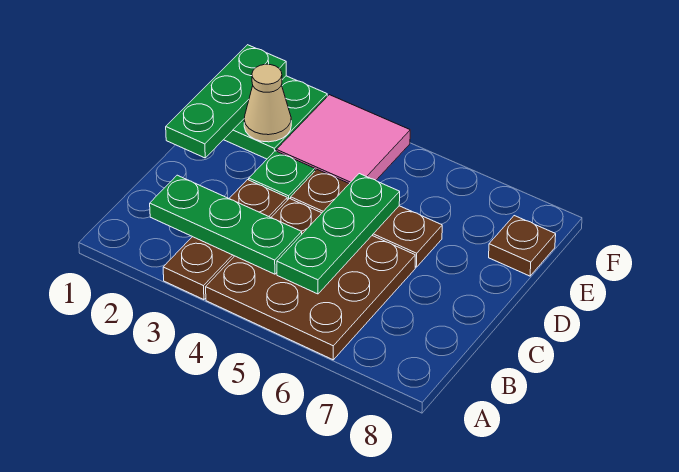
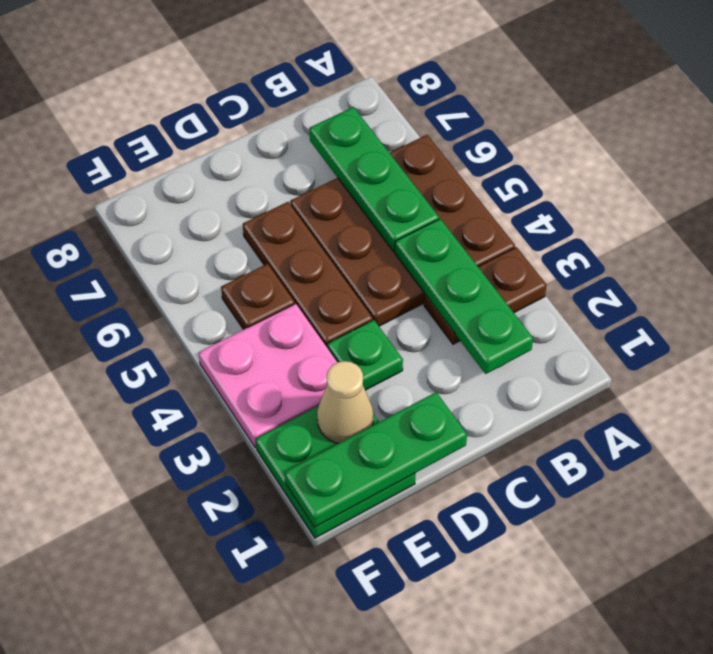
brown plate A3:C3 level 1 -> brown plate A3:B3 level 1
green plate B5:D5 level 2 -> green plate B5:B7 level 2
pink tile E3:F4 level 1 -> pink plate E3:F4 level 1
brown plate E8 level 1 -> brown plate E5 level 1

